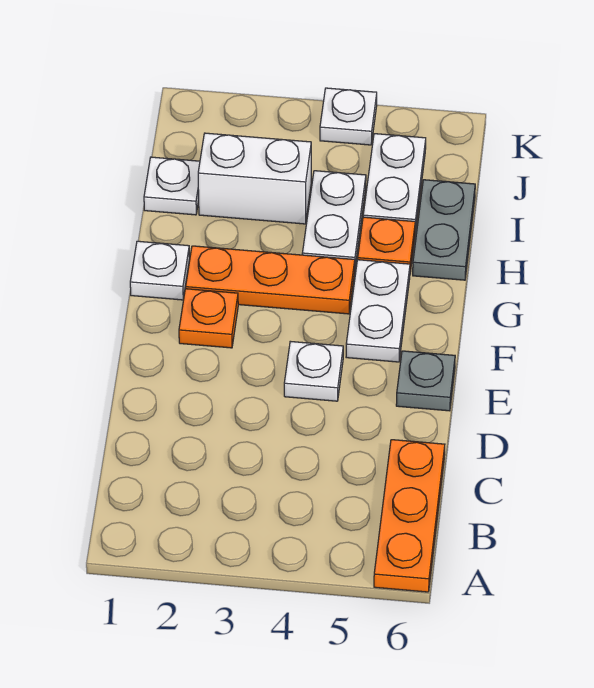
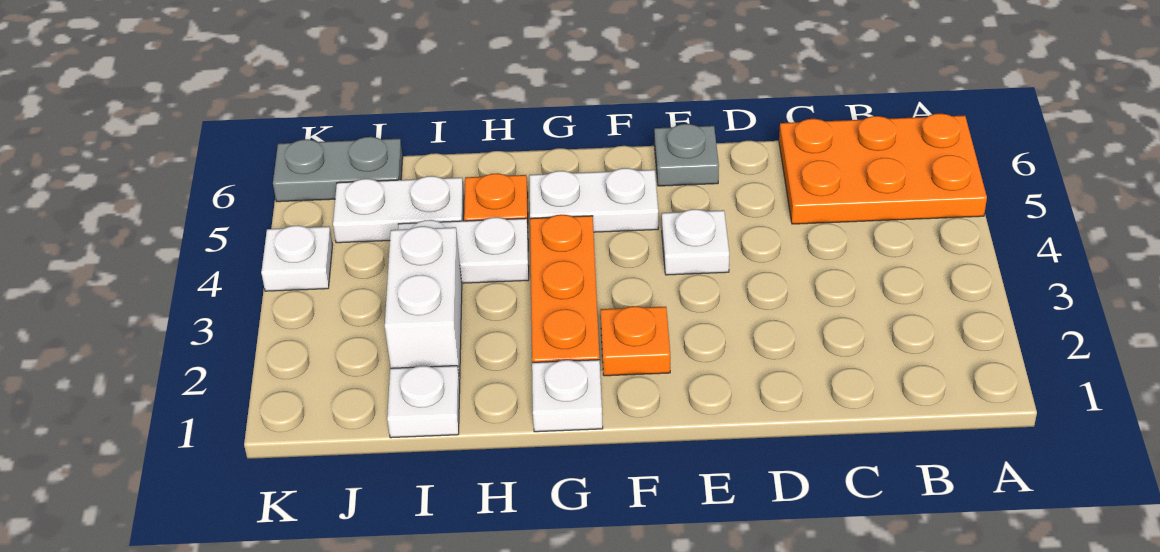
orange plate A6:C6 level 1 -> orange plate A5:C6 level 1
grey plate H6:I6 level 1 -> grey plate J6:K6 level 1

